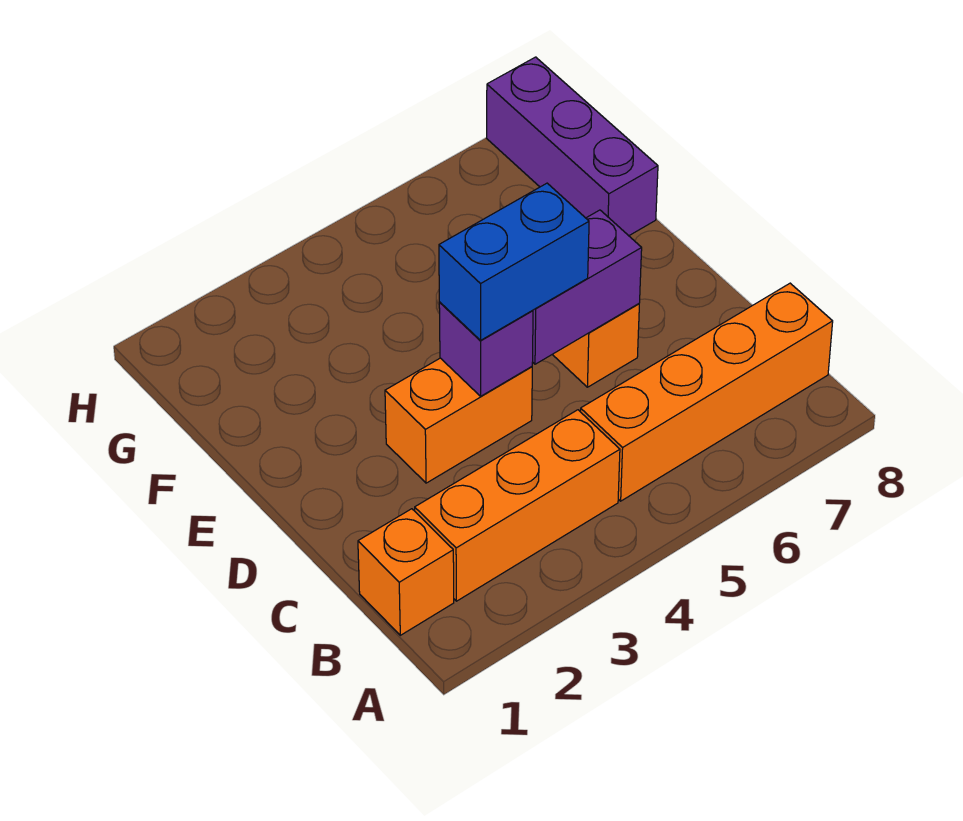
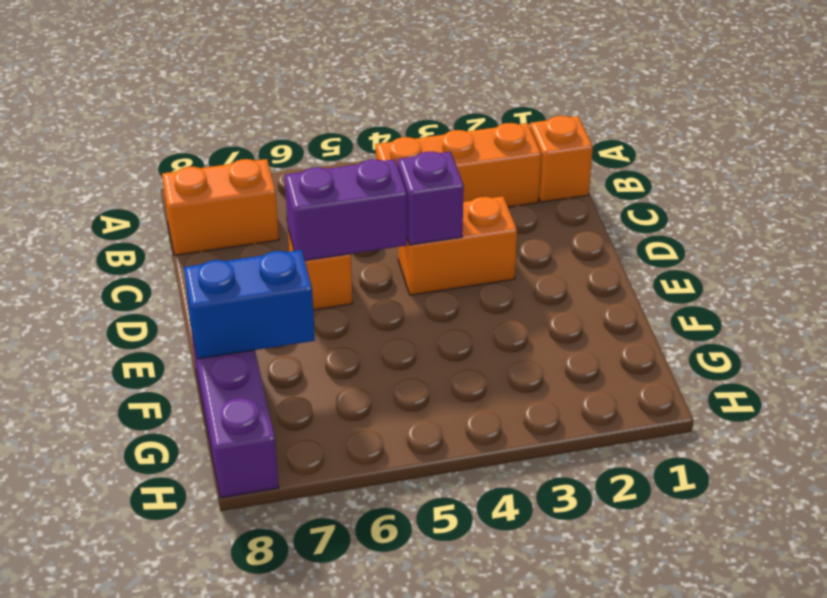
orange brick B5:B8 level 1 -> orange brick B7:B8 level 1
blue brick D4:D5 level 3 -> blue brick F7:F8 level 2

